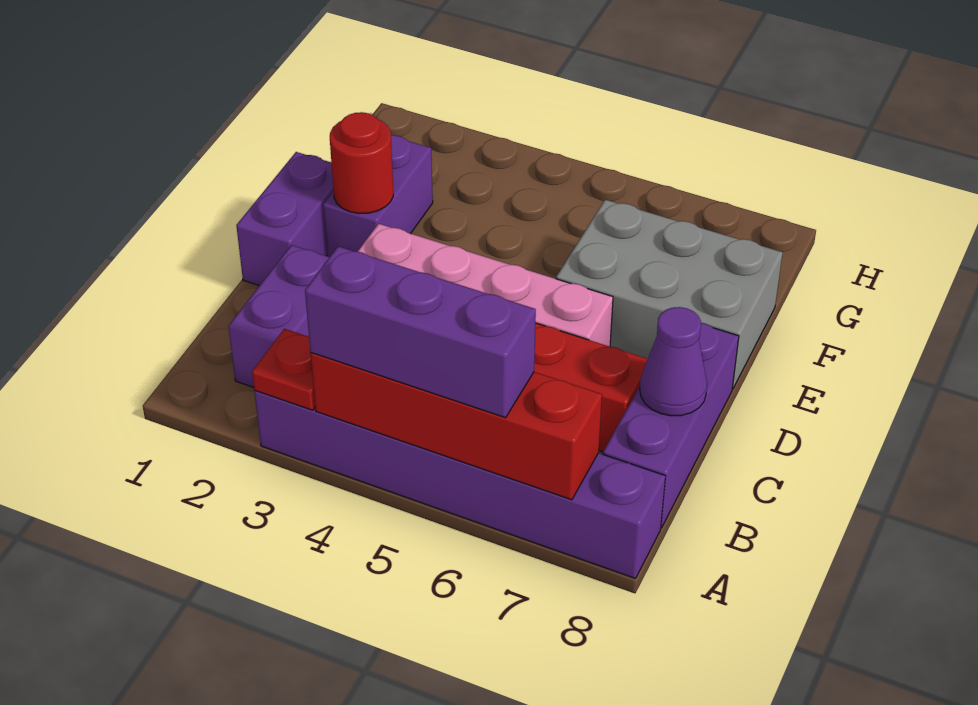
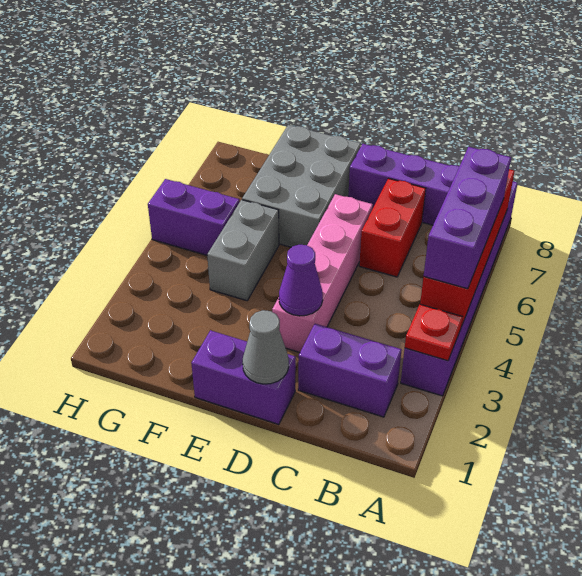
purple cone C8 level 2 -> purple cone D3 level 2
none -> grey cone D1 level 2
purple brick E2:F2 level 1 -> purple brick G5:H5 level 1
red round brick E2 level 2 -> none
none -> grey brick F4:F5 level 1

